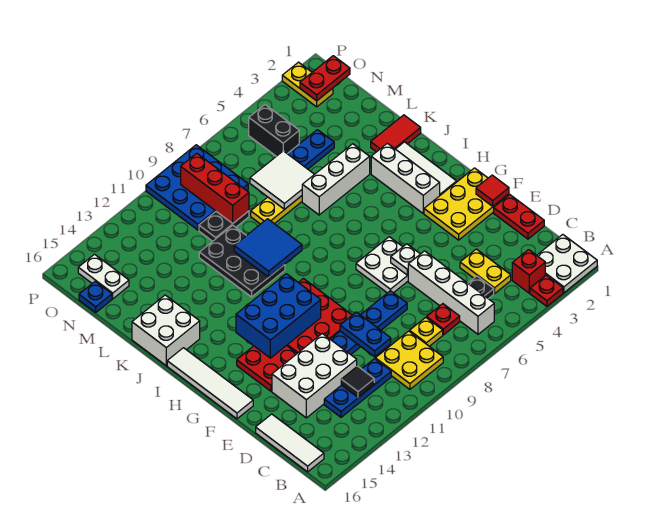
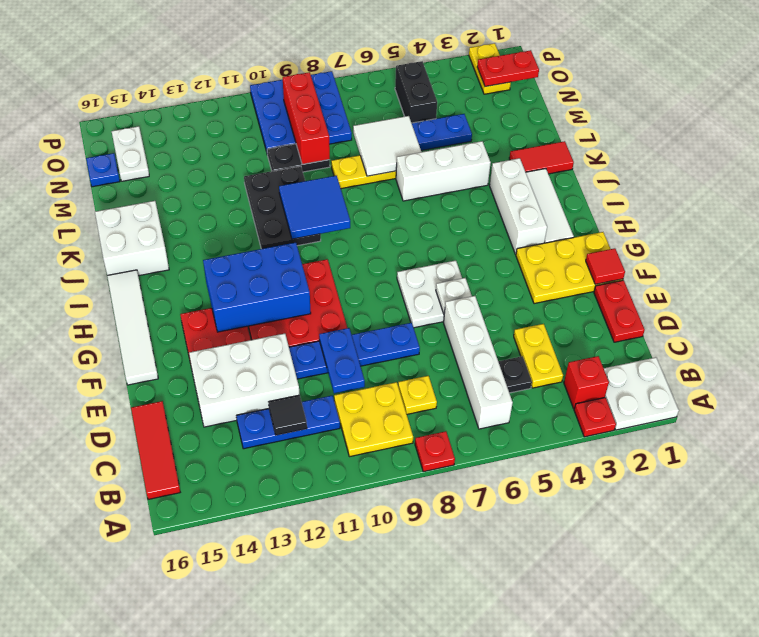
white tile B16:D16 level 1 -> red tile B16:D16 level 1
red plate C7 level 1 -> red plate A8 level 1

